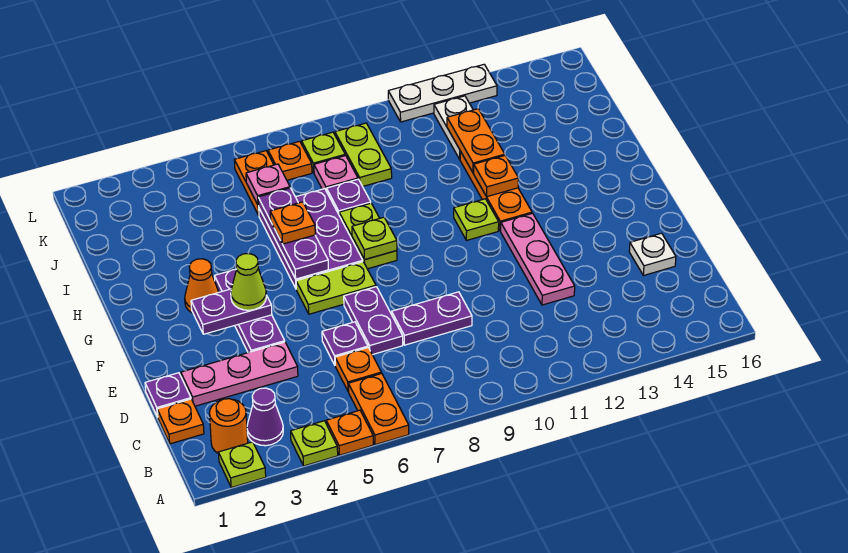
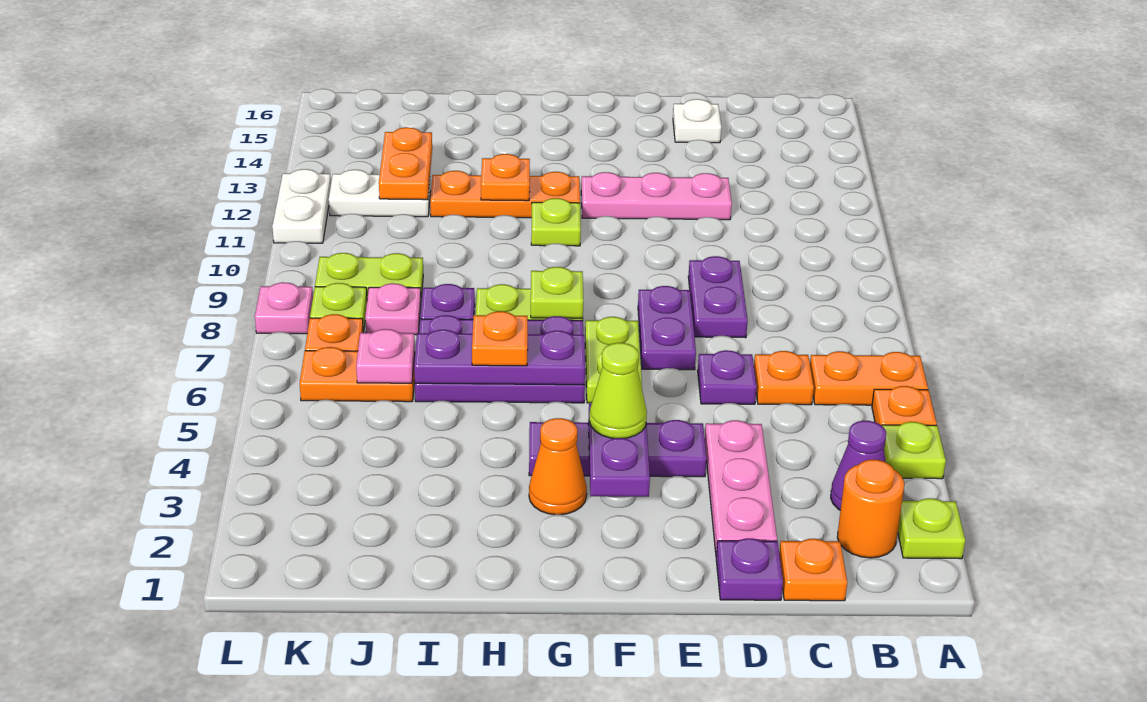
purple plate D7:E7 level 1 -> purple plate E7:E8 level 1
orange plate I12:J12 level 2 -> orange plate J12:J13 level 2
none -> pink plate L8 level 1
white plate L11:L13 level 1 -> white plate L11:L12 level 1

